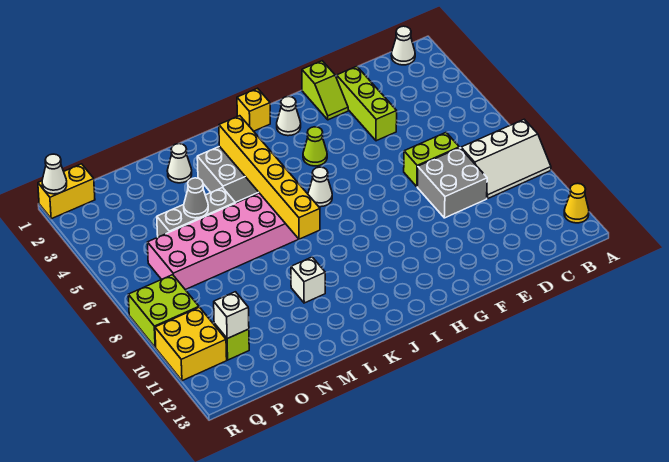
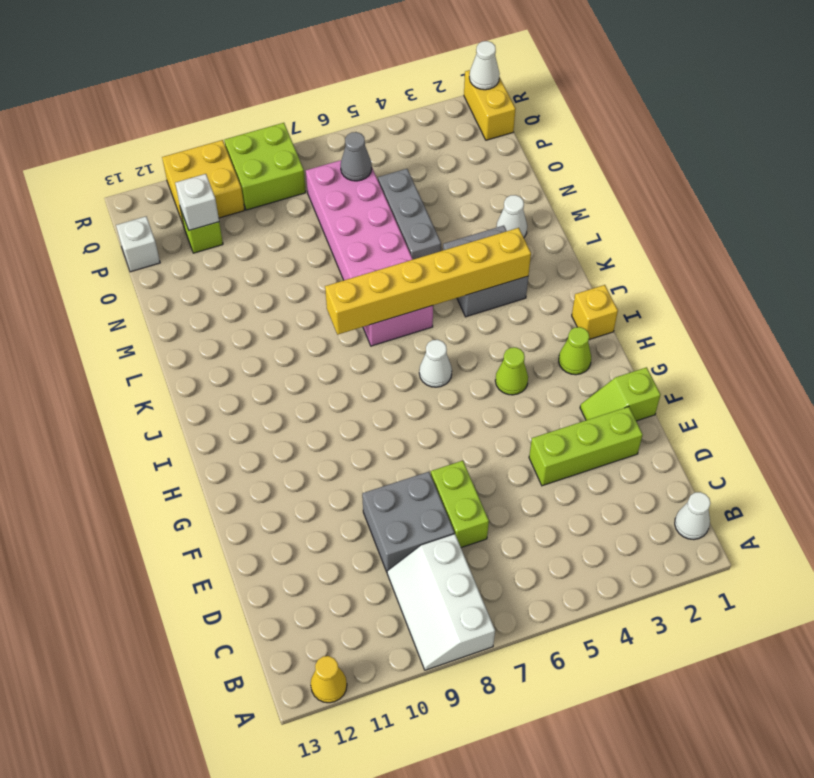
white cone H2 level 1 -> lime cone H2 level 1
white brick L10 level 1 -> white brick P13 level 1
grey cone N5 level 2 -> grey cone P6 level 2

